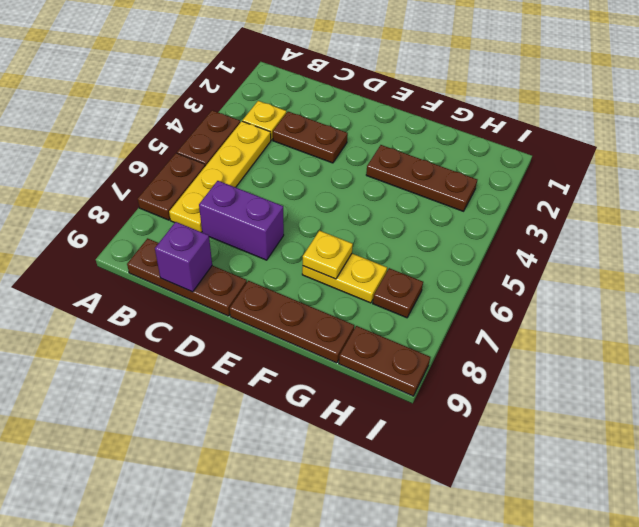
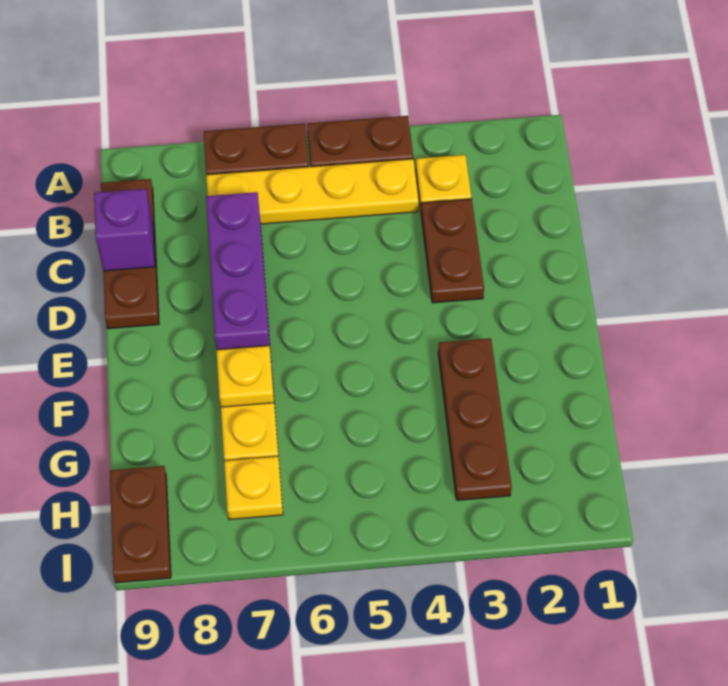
purple brick C7:D7 level 1 -> purple brick C7:E7 level 1
brown plate E9:G9 level 1 -> none
brown plate H7 level 1 -> yellow plate H7 level 1

